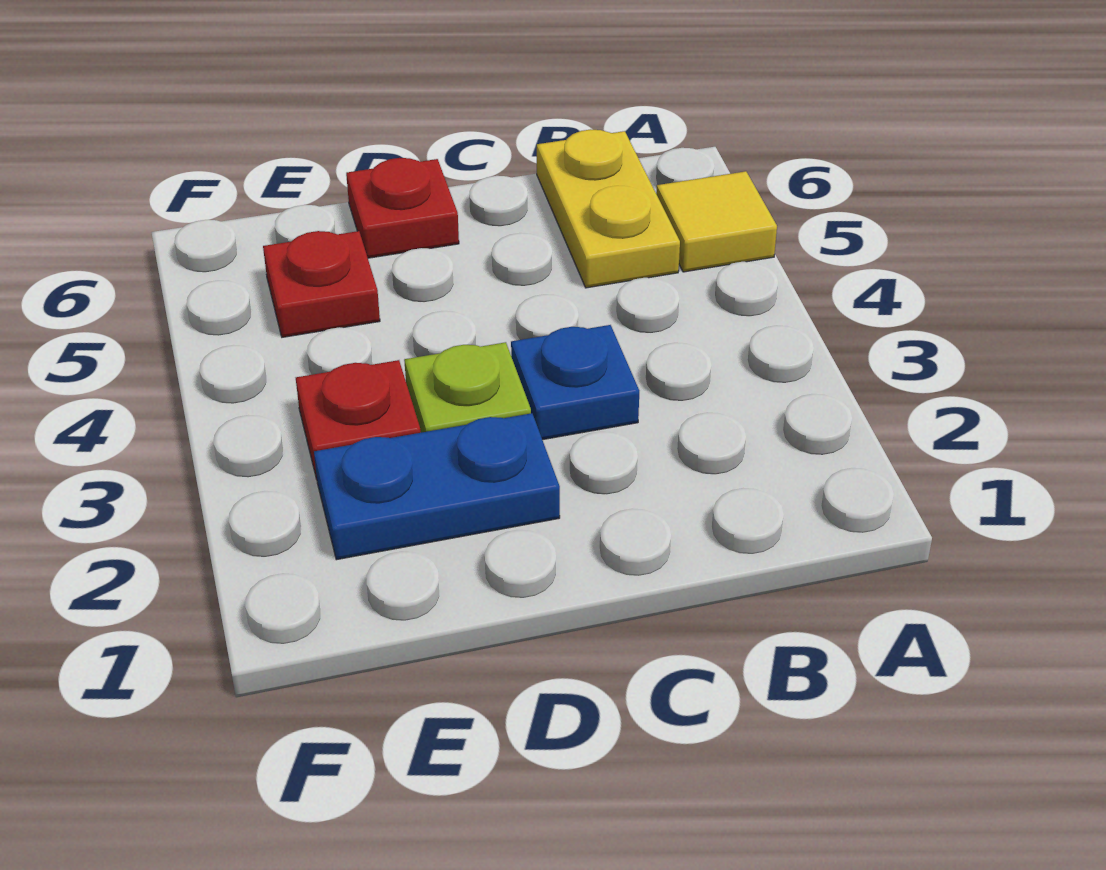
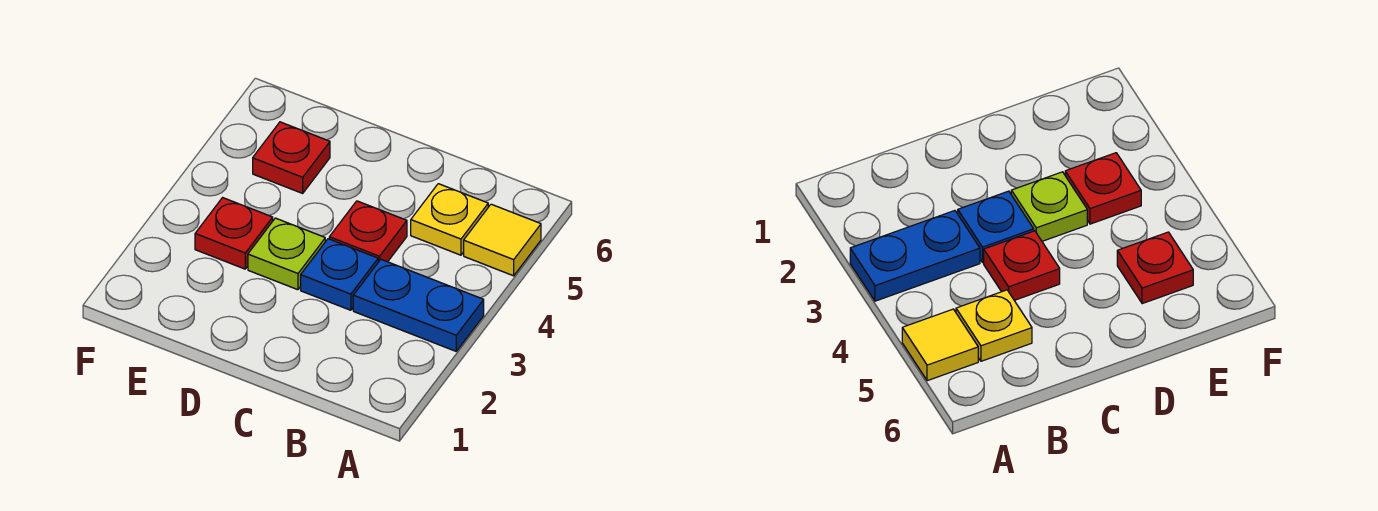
yellow plate B5:B6 level 1 -> yellow plate B5 level 1
blue plate D2:E2 level 1 -> blue plate A3:B3 level 1
red plate D6 level 1 -> red plate C4 level 1

